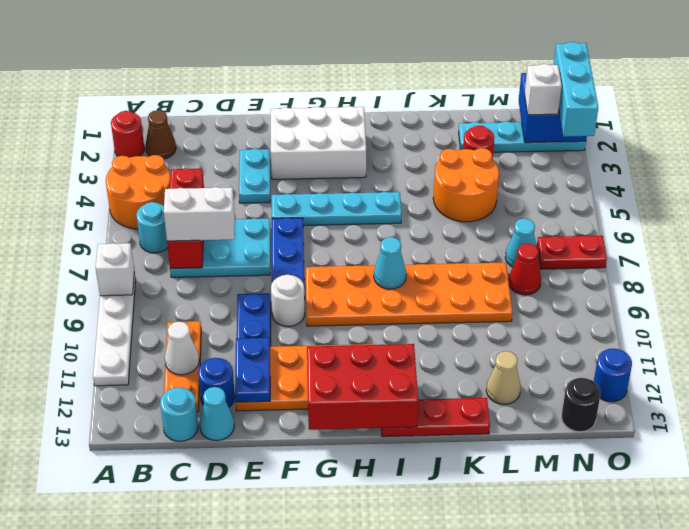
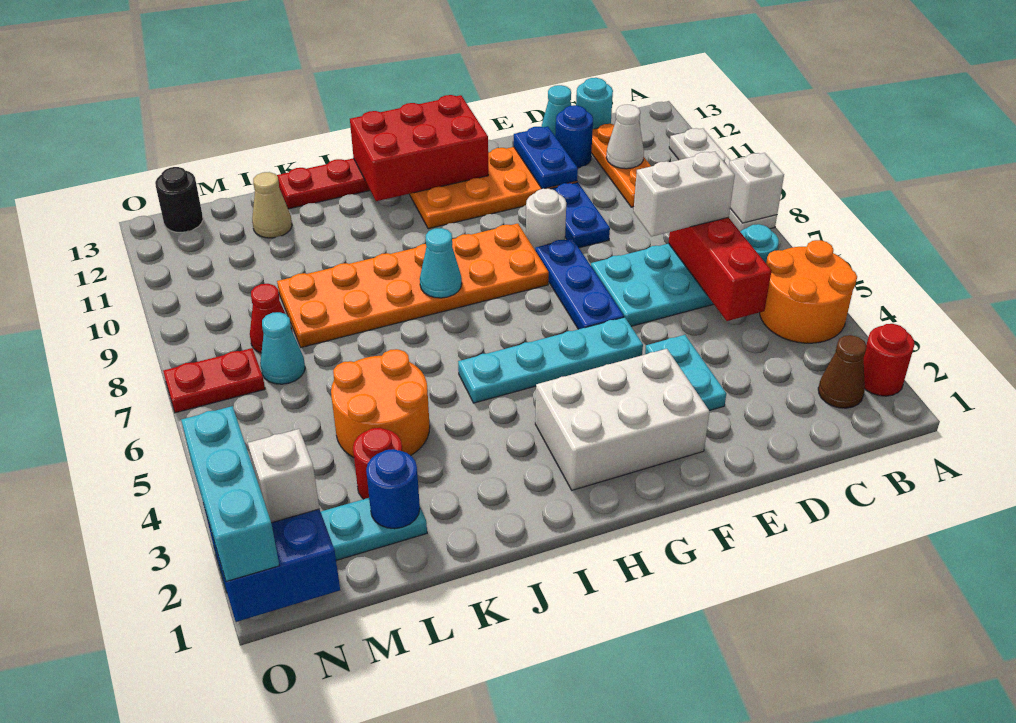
blue round brick O12 level 1 -> blue round brick L2 level 2

